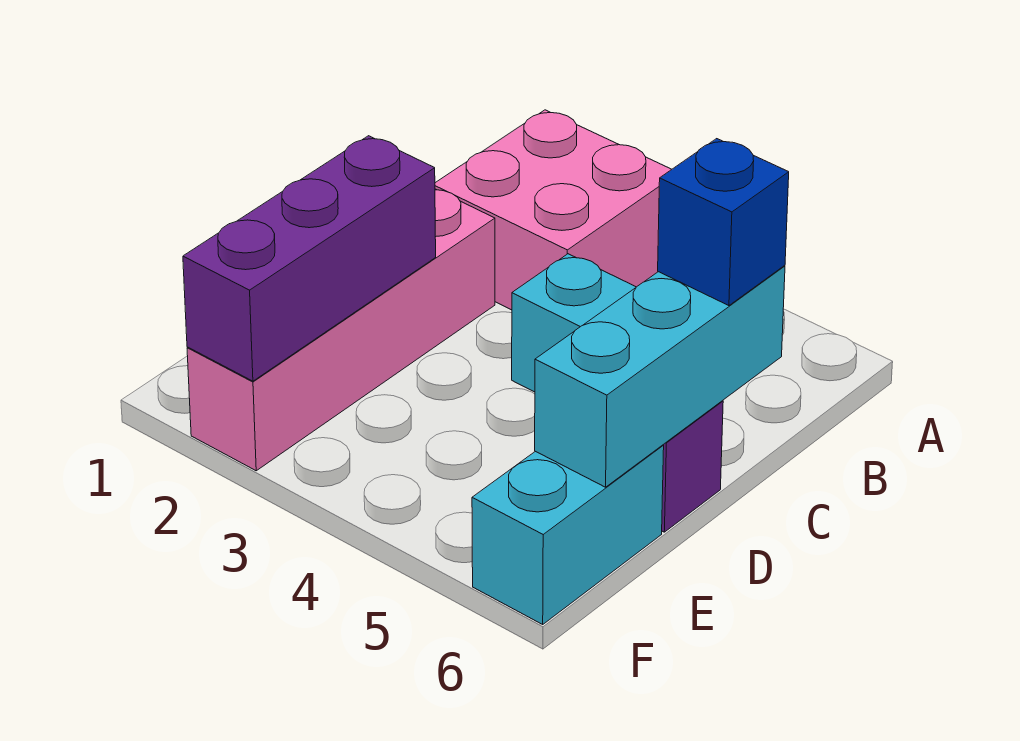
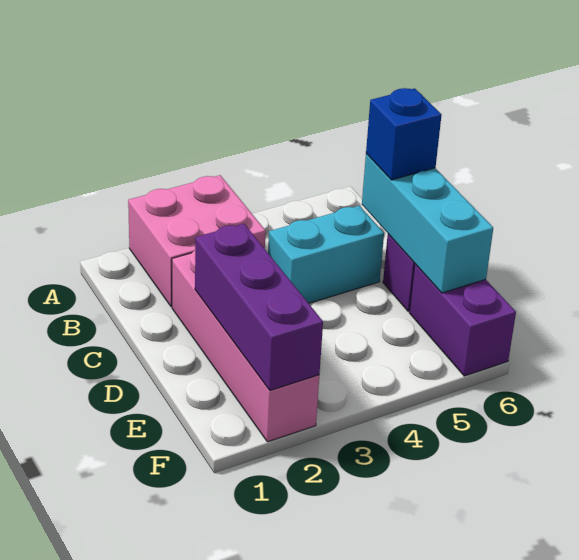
cyan brick E6:F6 level 1 -> purple brick E6:F6 level 1

